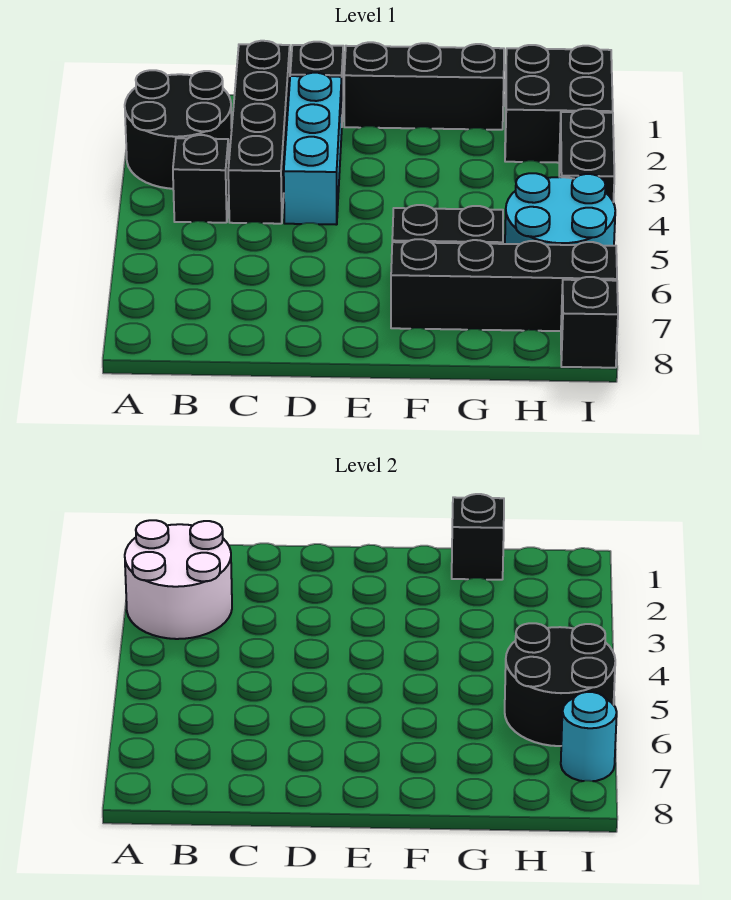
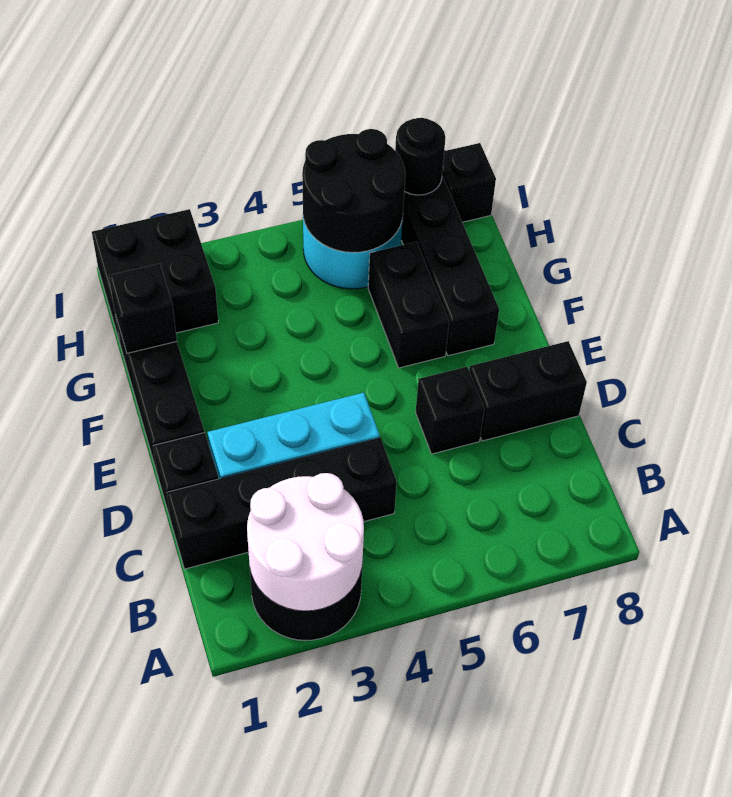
black brick B4 level 1 -> black brick D6 level 1
black brick I3:I4 level 1 -> black brick D7:D8 level 1
cyan round brick I7 level 2 -> black round brick I7 level 2

